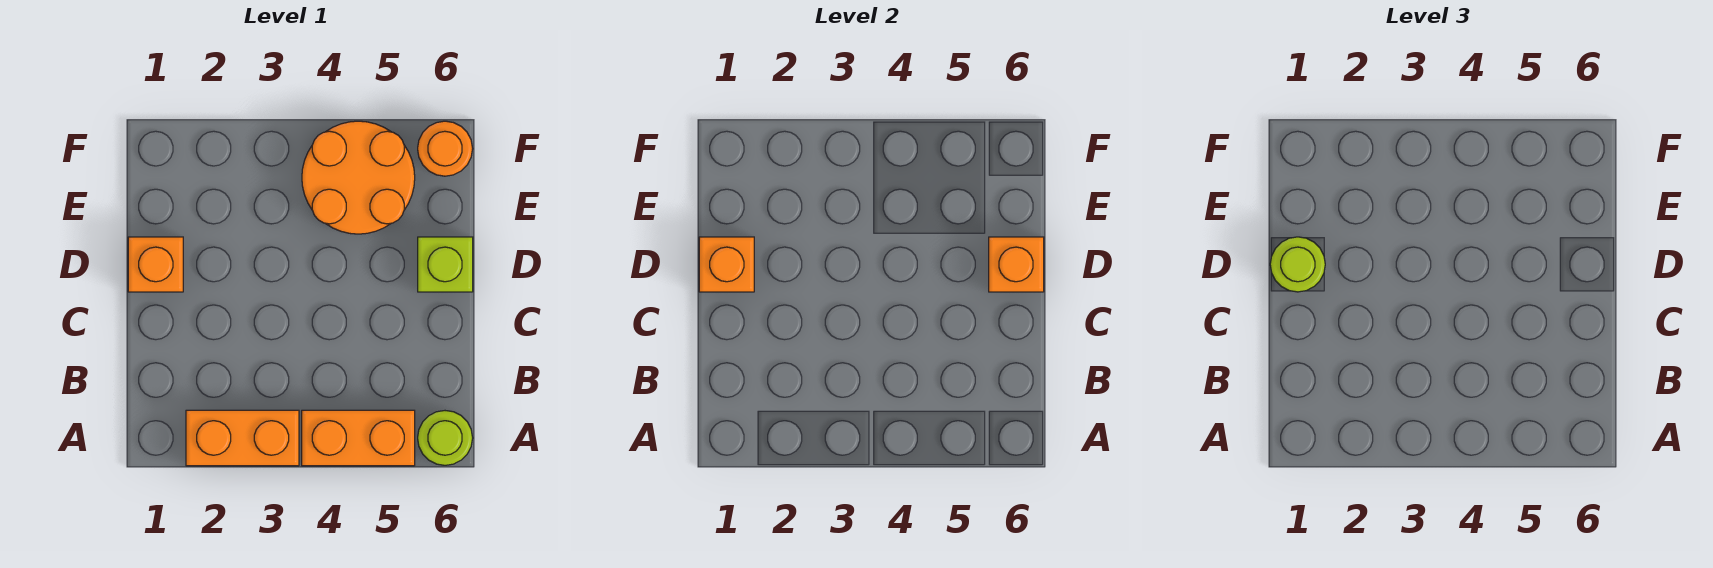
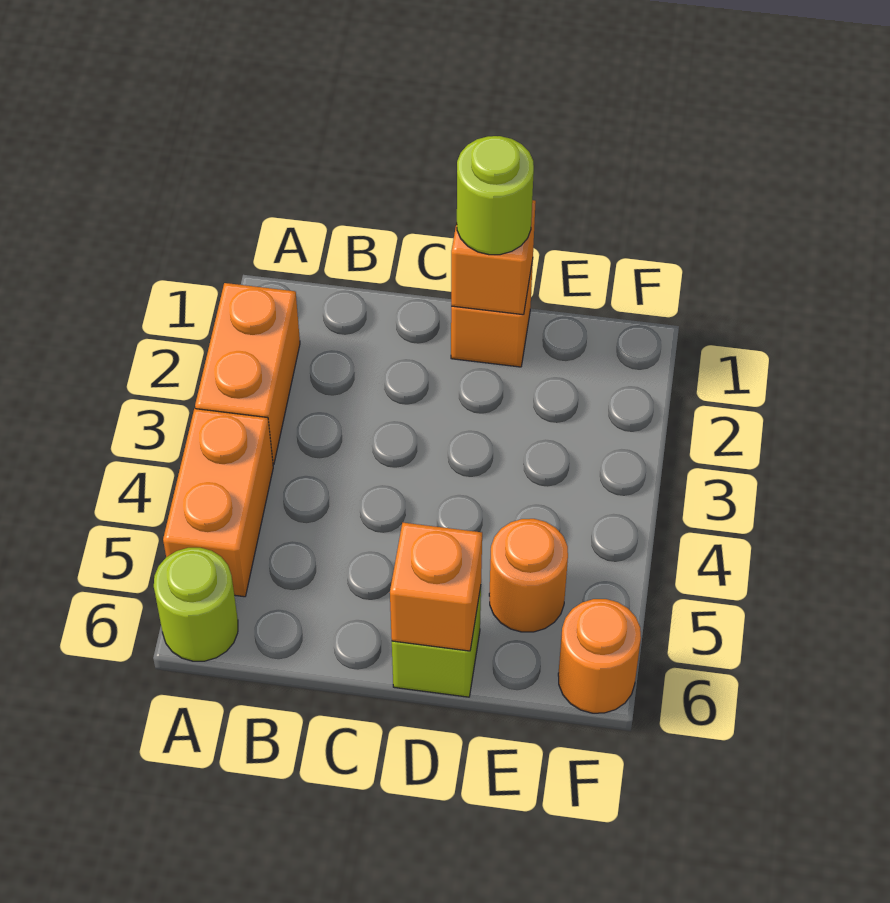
orange round brick E4:F5 level 1 -> orange round brick E5 level 1

